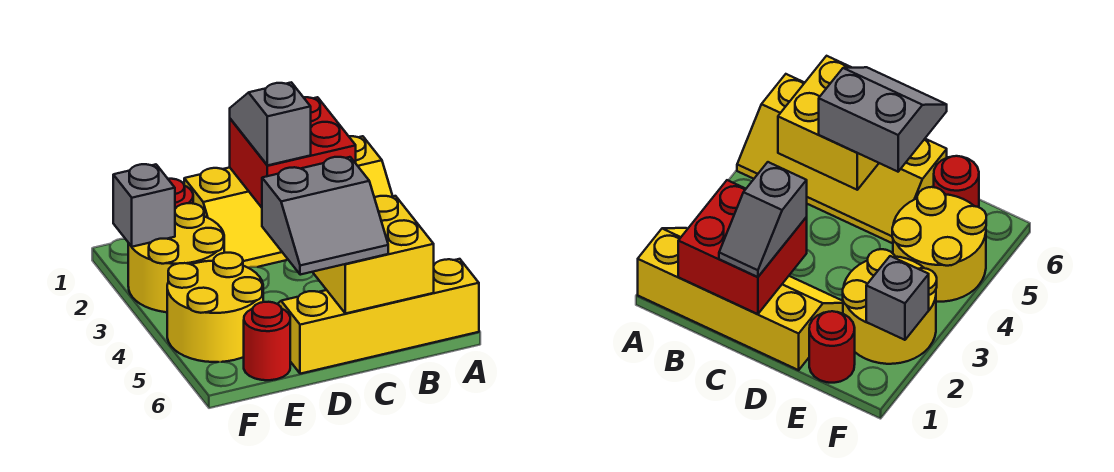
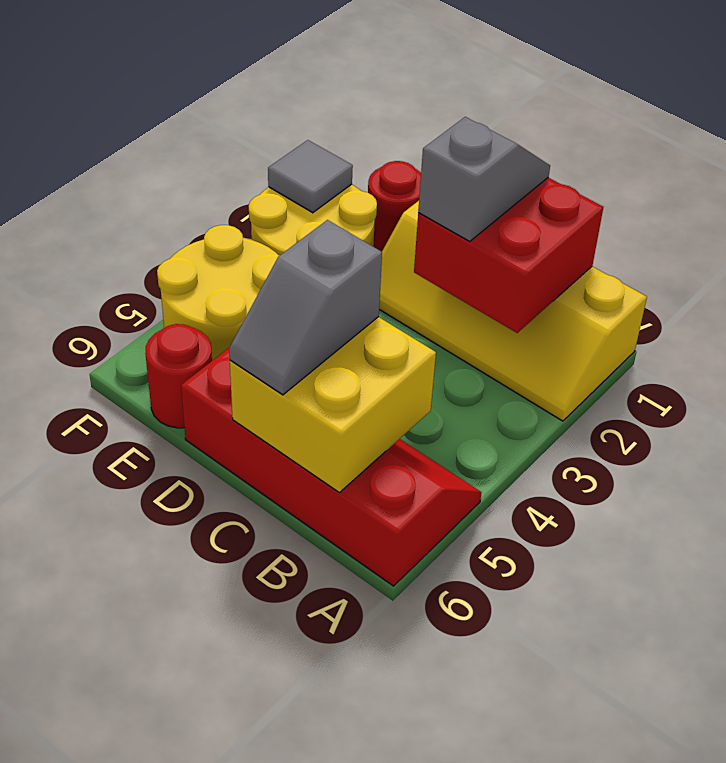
yellow slope A5:D6 level 1 top 6 -> red slope A5:D6 level 1 top 6
grey slope C5:D6 level 3 top 5 -> grey slope C5:C6 level 3 top 5
grey brick F2 level 2 -> grey tile F2 level 2

